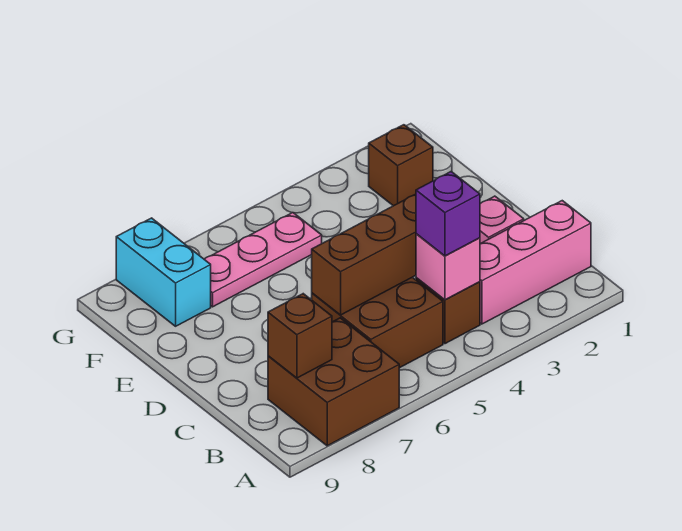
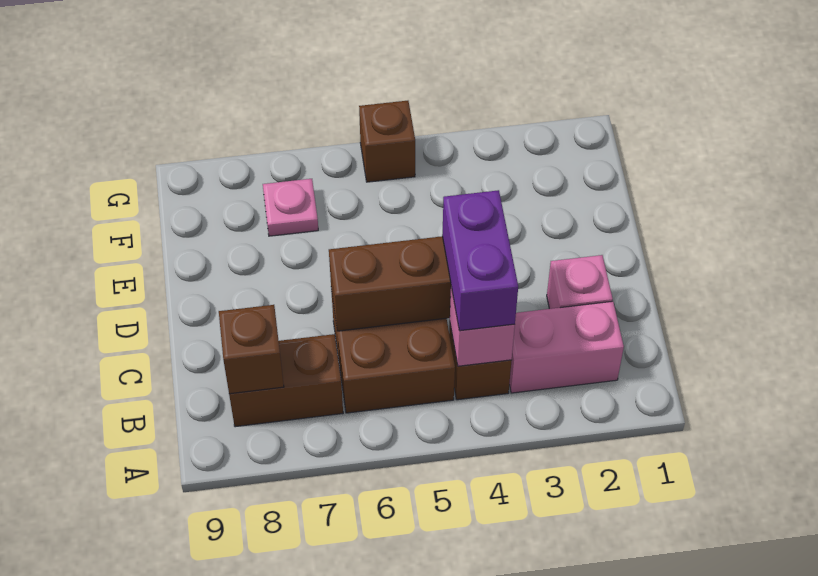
brown brick A7:B8 level 1 -> brown brick B7:B8 level 1
pink brick B1:B3 level 1 -> pink brick B2:B3 level 1
purple brick B4 level 3 -> purple brick B4:C4 level 3
brown brick F2 level 1 -> brown brick G5 level 1
pink plate F5:F7 level 1 -> pink plate F7 level 1
cyan brick F8:G8 level 1 -> none

